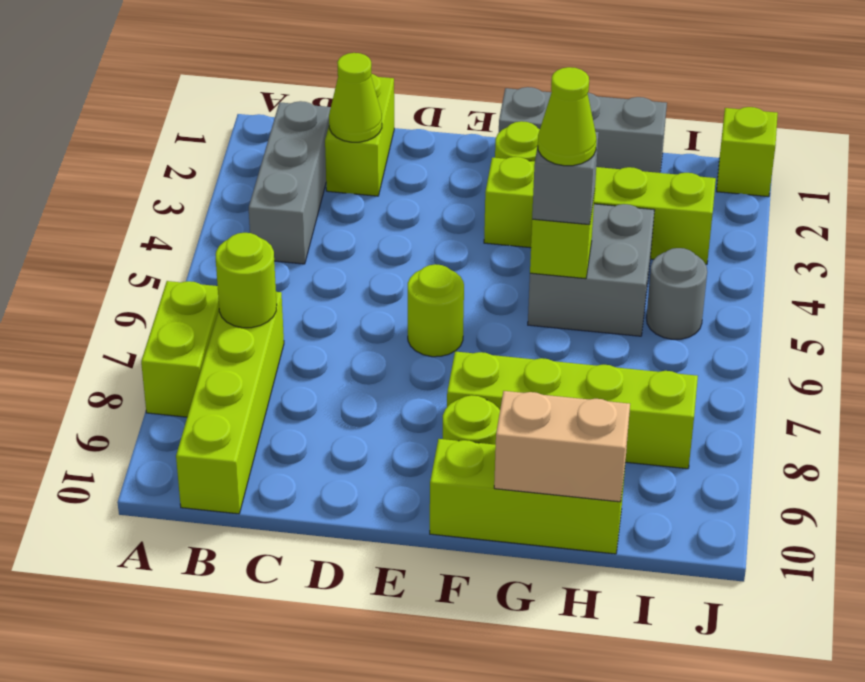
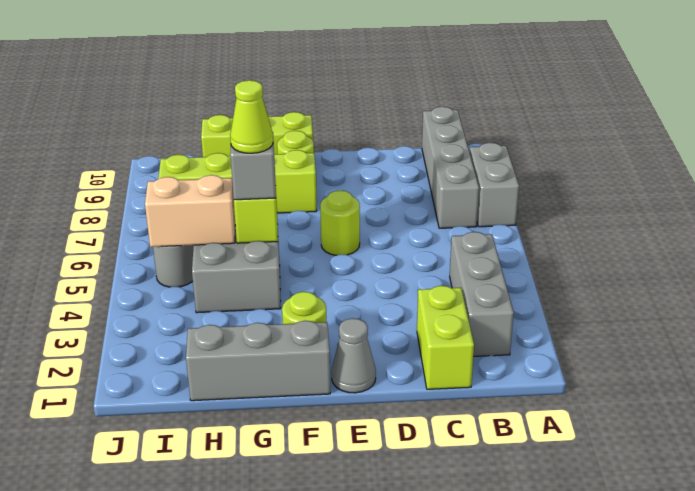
lime brick A7:A8 level 1 -> grey brick A7:A8 level 1
lime brick B7:B10 level 1 -> grey brick B7:B10 level 1
lime round brick B7 level 2 -> none
lime cone C2 level 2 -> none
none -> grey cone E1 level 1
lime brick F3:I3 level 1 -> none
tan brick G10:H10 level 2 -> tan brick H5:I5 level 2
lime brick J1 level 1 -> none

